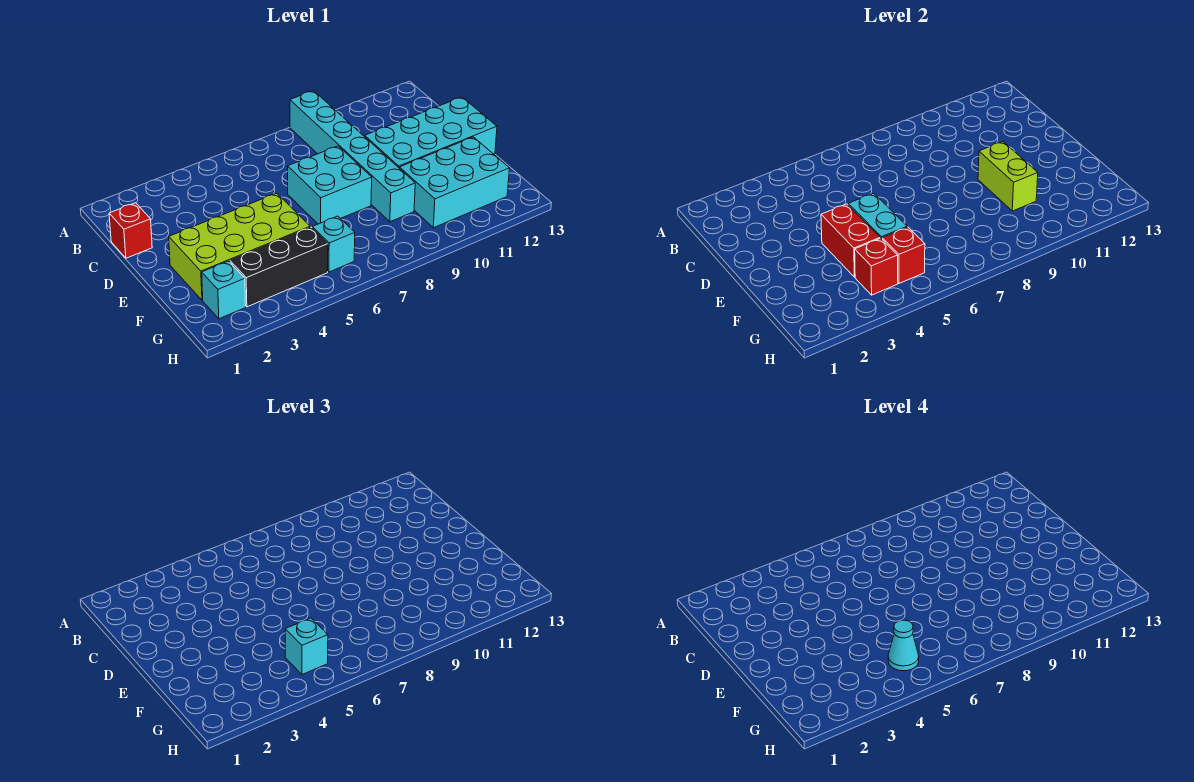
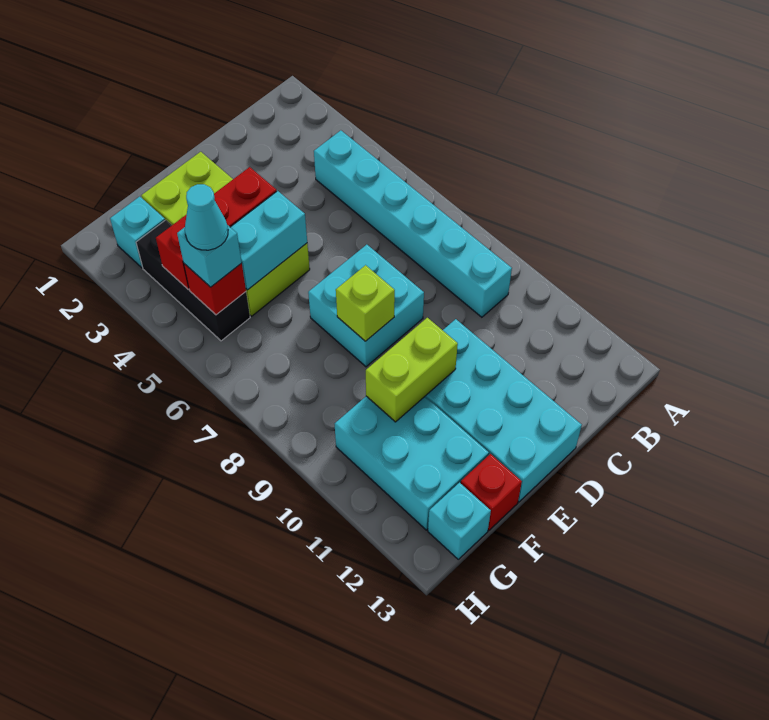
cyan brick A9:F9 level 1 -> cyan brick B4:B9 level 1
red brick C1 level 1 -> red brick F13 level 1
none -> lime brick E8 level 2
cyan brick G6 level 1 -> cyan brick G13 level 1

